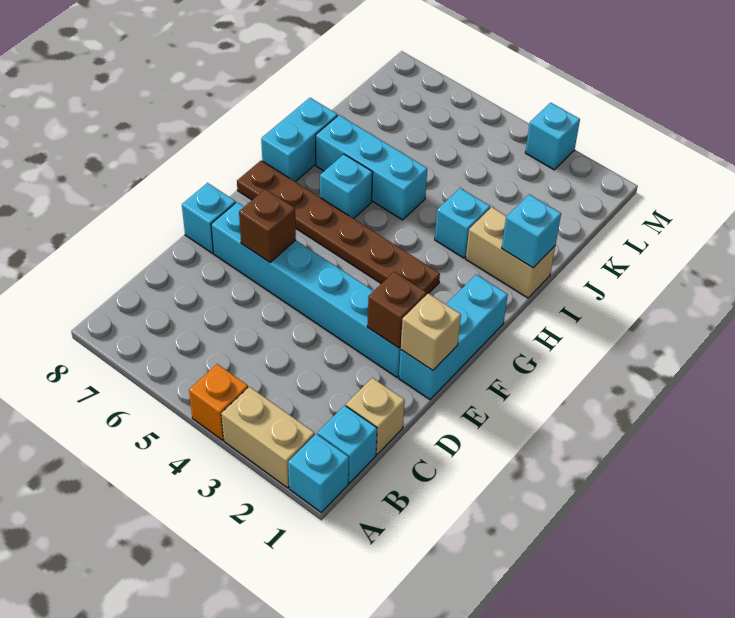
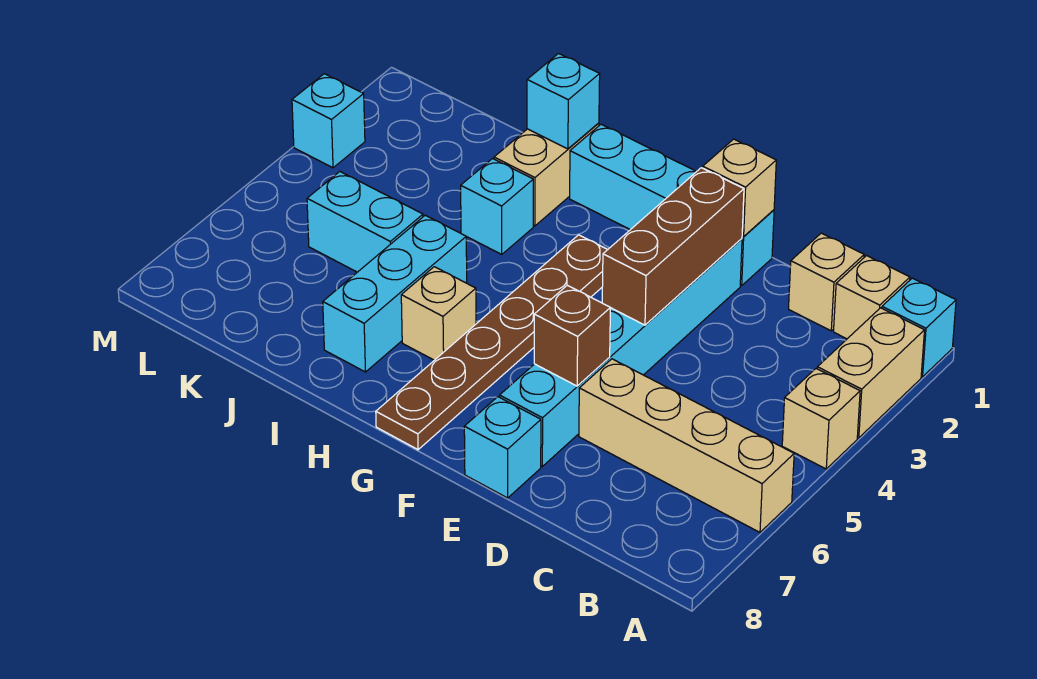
orange brick A4 level 1 -> tan brick A4 level 1
none -> tan brick A6:D6 level 1
cyan brick B1 level 1 -> tan brick B1 level 1
cyan brick E1:G1 level 1 -> cyan brick E1:H1 level 1
brown brick E2 level 2 -> brown brick E2:E4 level 2
cyan brick H6 level 1 -> tan brick H6 level 1
cyan brick H8:I8 level 1 -> cyan brick J5:K5 level 1

